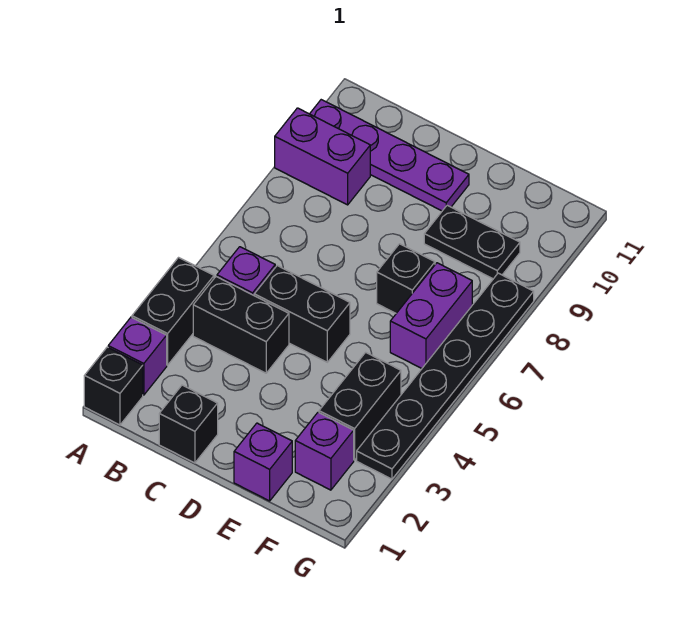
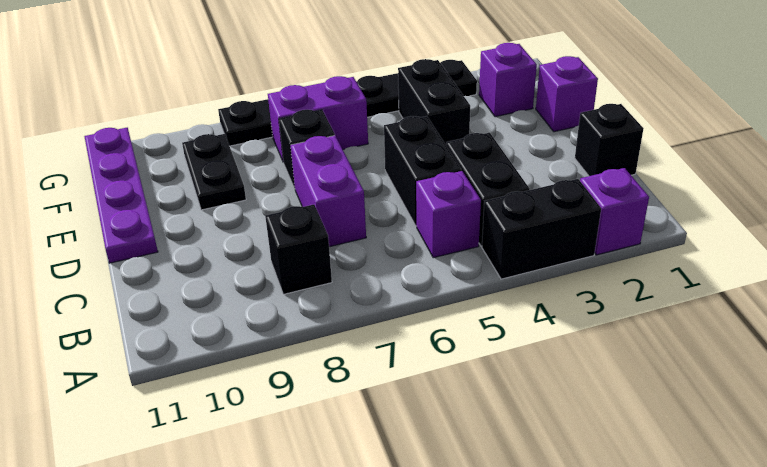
black brick A1 level 1 -> black brick B8 level 1
purple brick A9:B9 level 1 -> purple brick C7:D7 level 1
purple plate A10:D10 level 1 -> purple plate D11:G11 level 1
black brick F3:F4 level 1 -> black brick E4:F4 level 1

